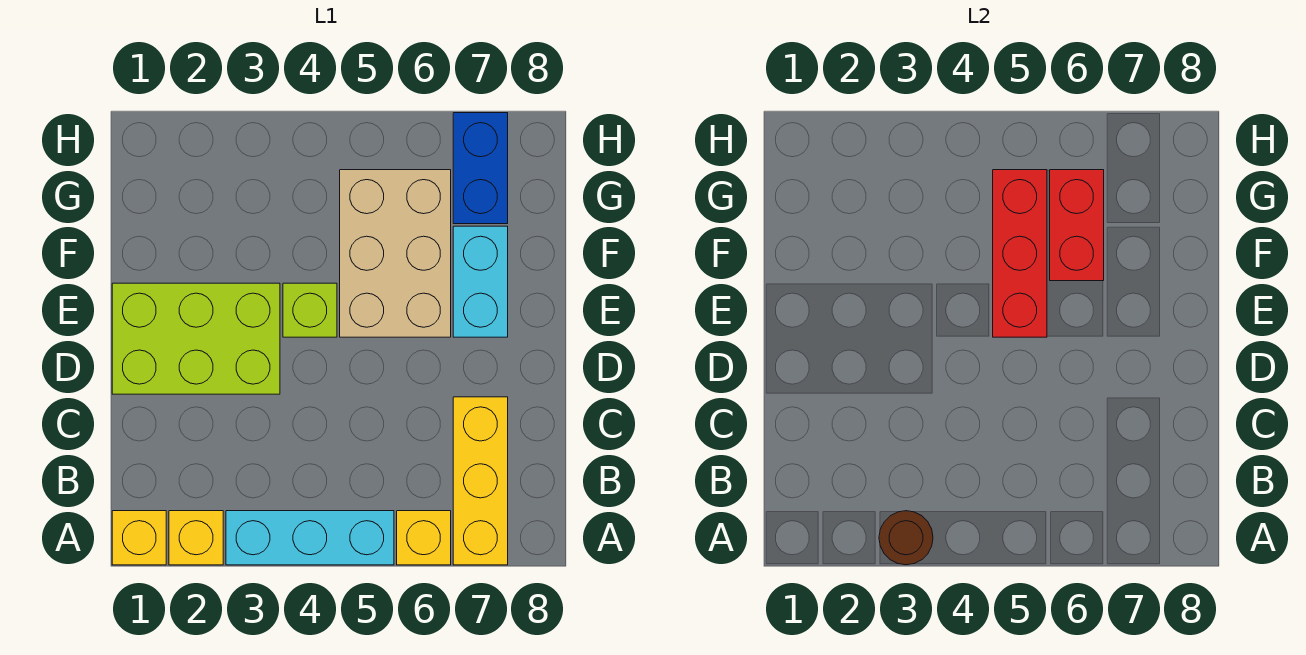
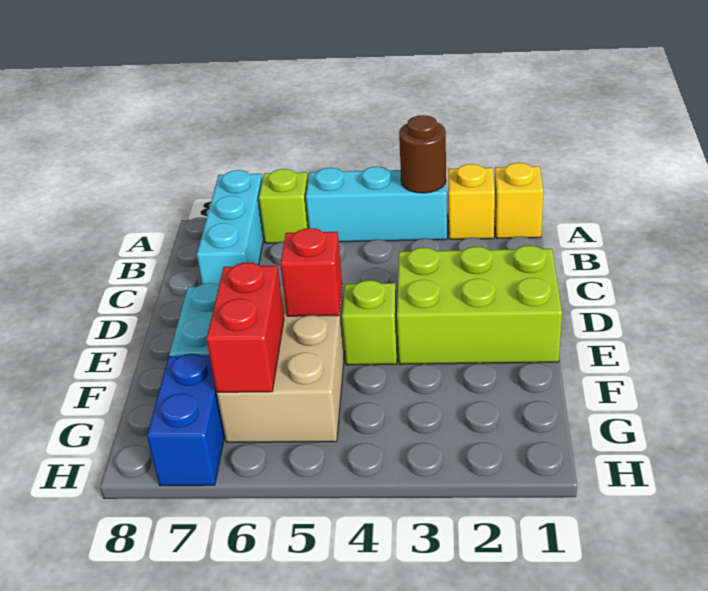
yellow brick A6 level 1 -> lime brick A6 level 1
yellow brick A7:C7 level 1 -> cyan brick A7:C7 level 1
red brick E5:G5 level 2 -> red brick E5 level 2

